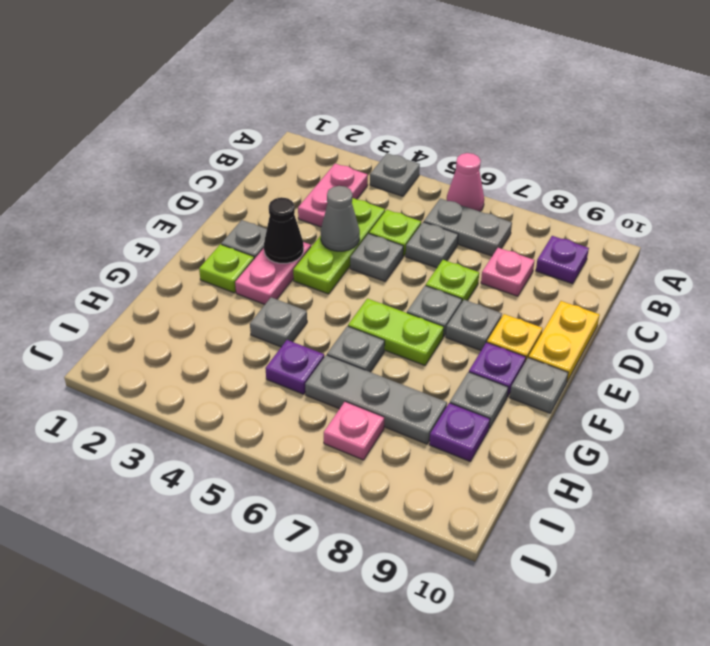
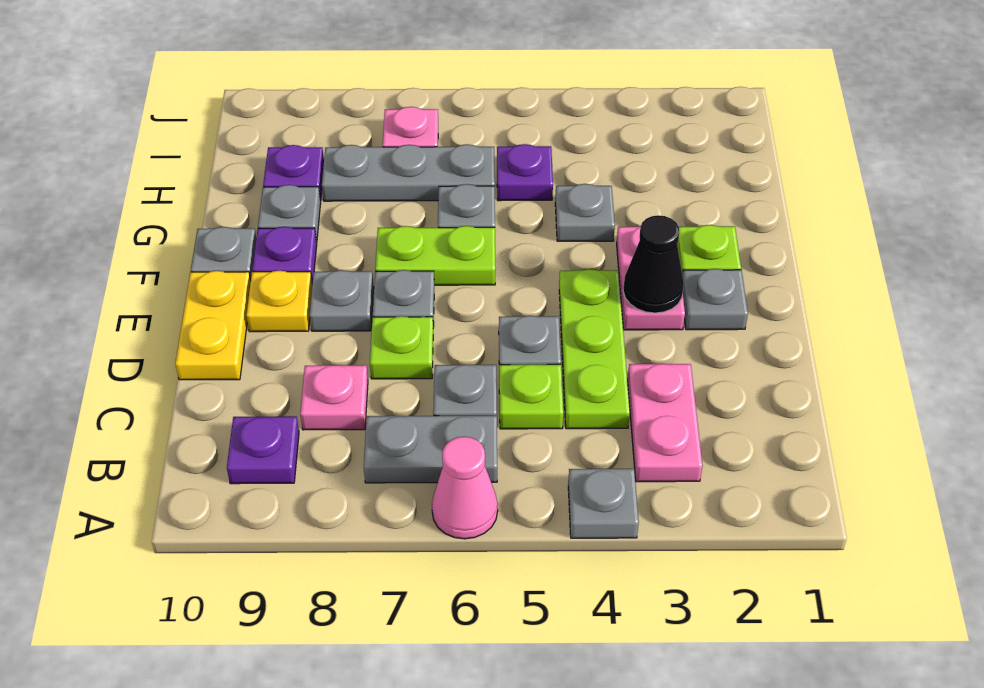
grey cone D4 level 2 -> none

